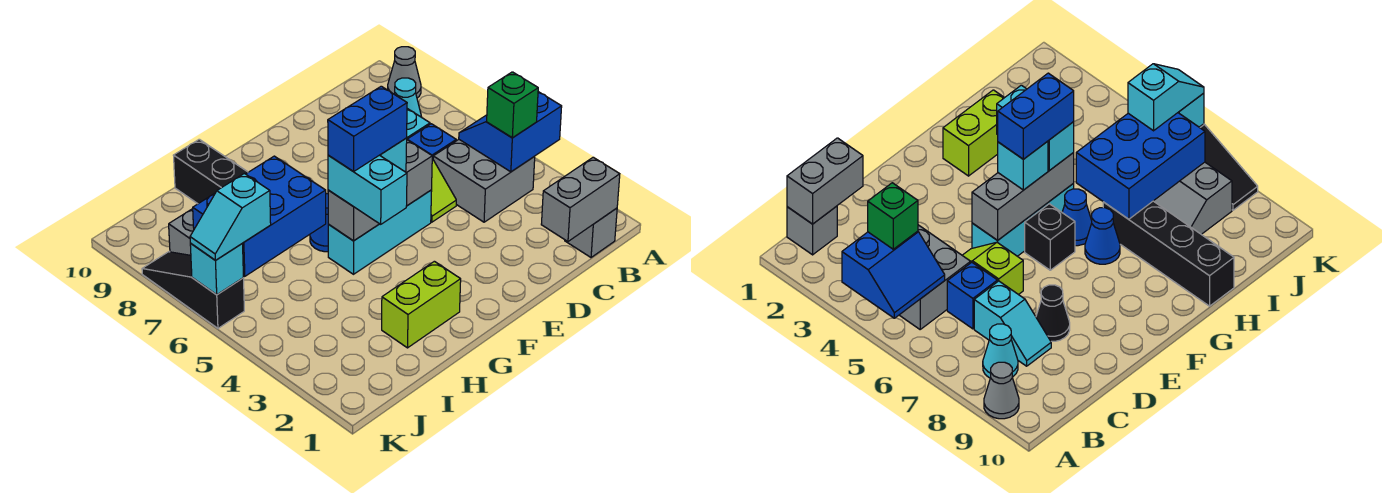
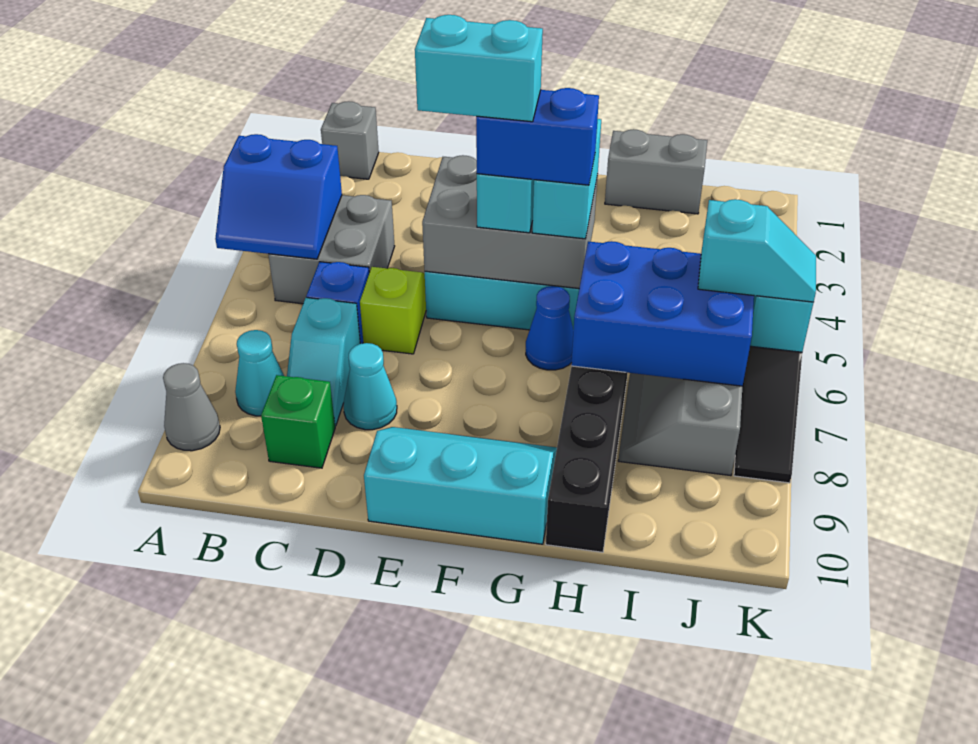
grey brick B1:C1 level 2 -> grey brick H1:I1 level 1
green brick B4 level 3 -> green brick C9 level 1
black cone D8 level 1 -> cyan cone D8 level 1
grey brick E5:G5 level 2 -> grey brick E4:G5 level 2
none -> cyan brick E5:F5 level 5
none -> cyan slope E9:G10 level 1 top 10
black brick F6 level 1 -> none
lime brick G2:H2 level 1 -> none
blue cone G7 level 1 -> none

